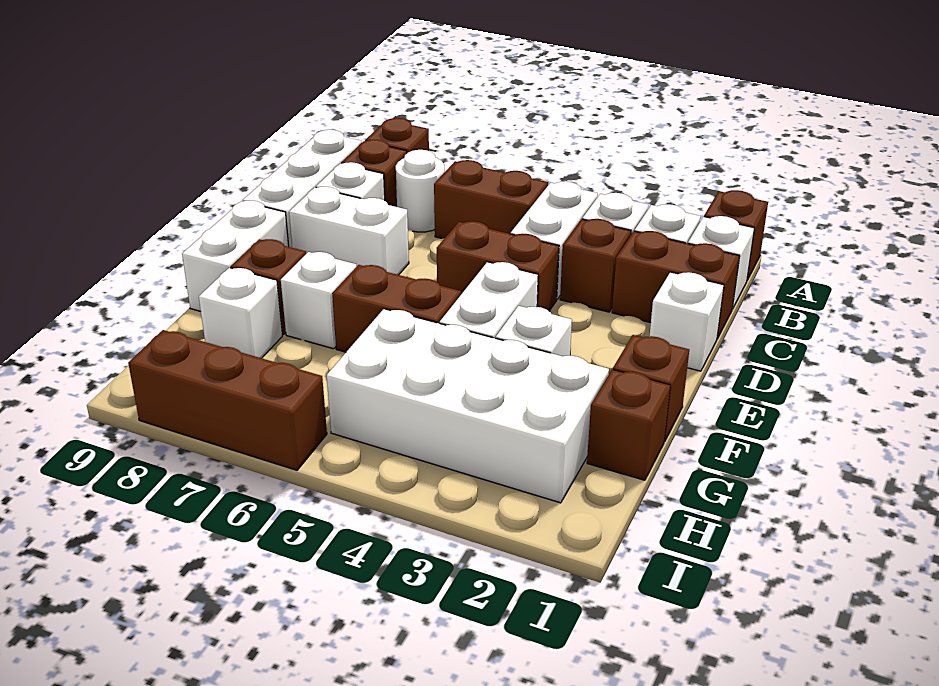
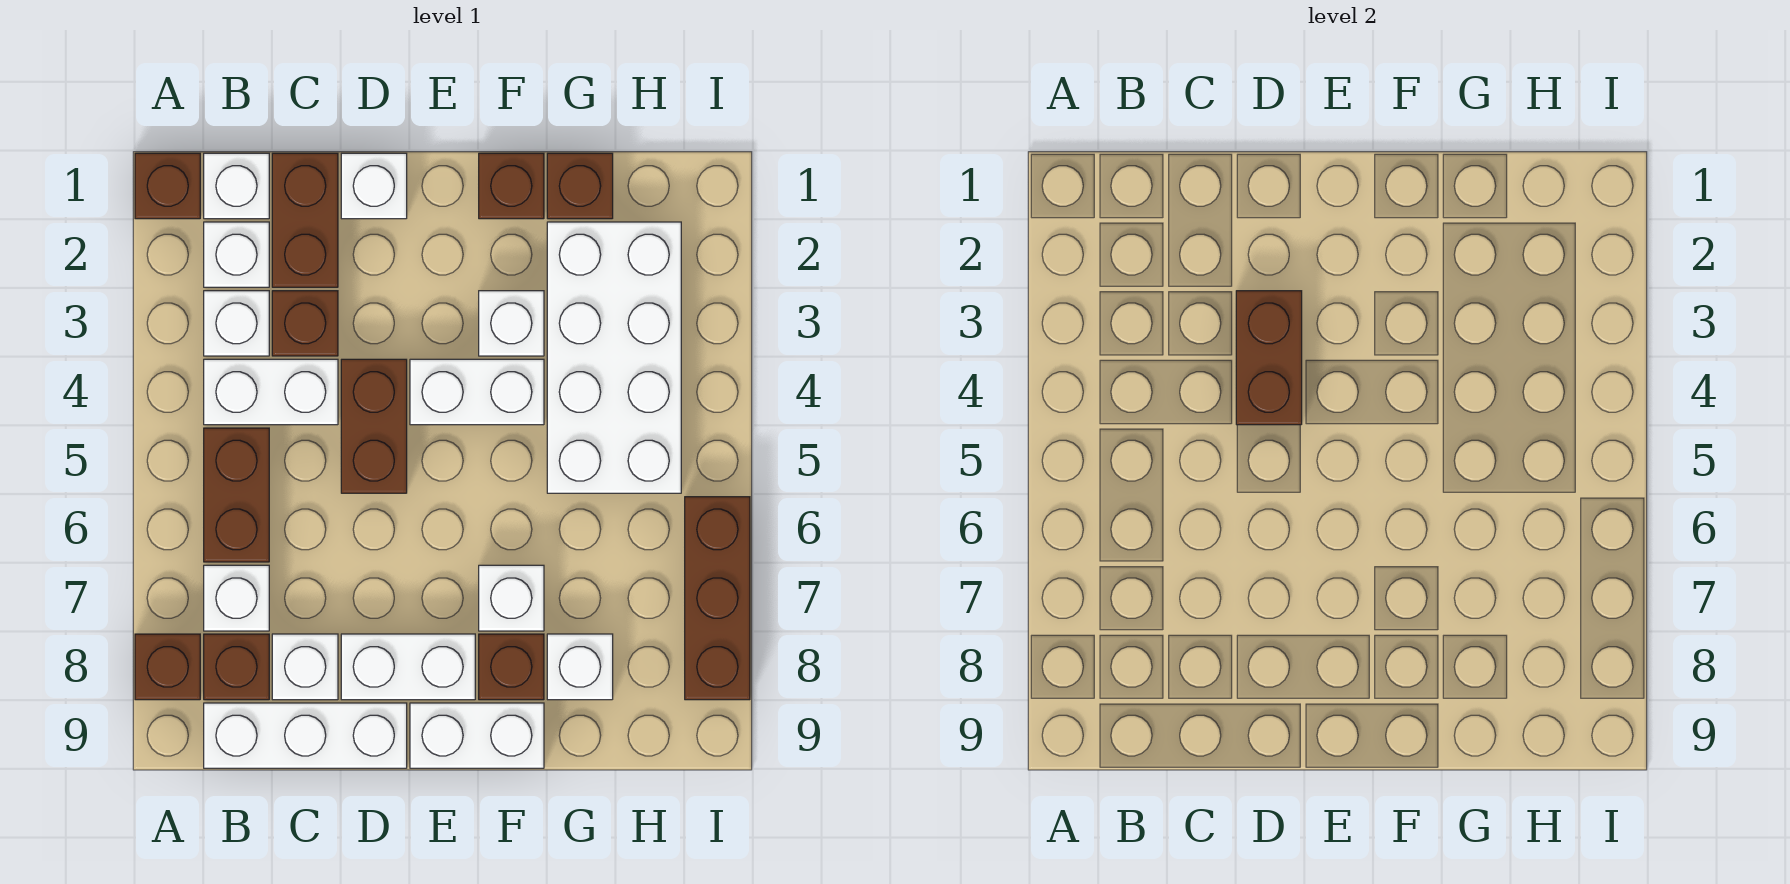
white round brick B7 level 1 -> white brick B7 level 1
white brick D7:D8 level 1 -> white brick D8:E8 level 1
brown brick F5:F6 level 1 -> brown brick D3:D4 level 2

